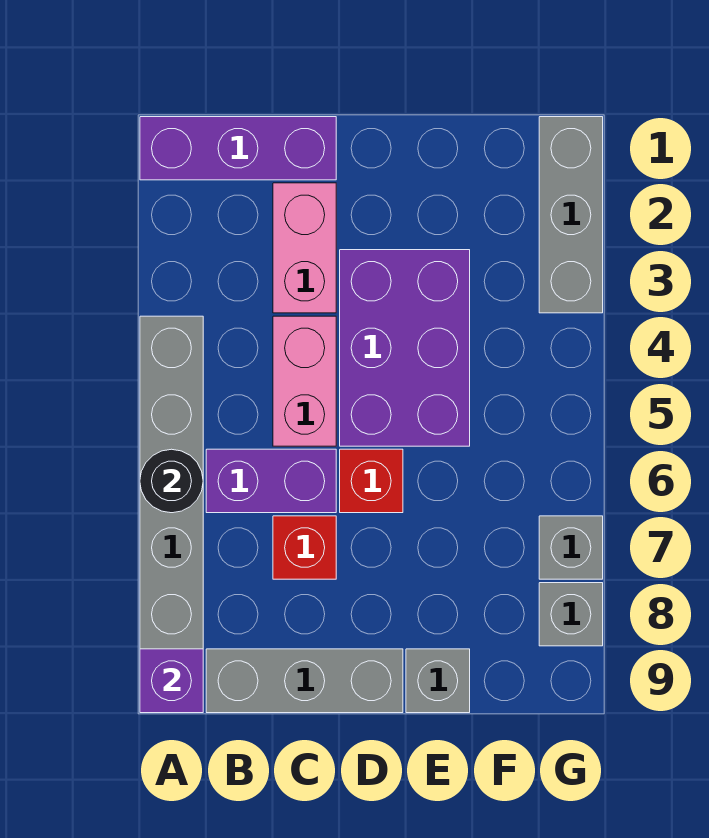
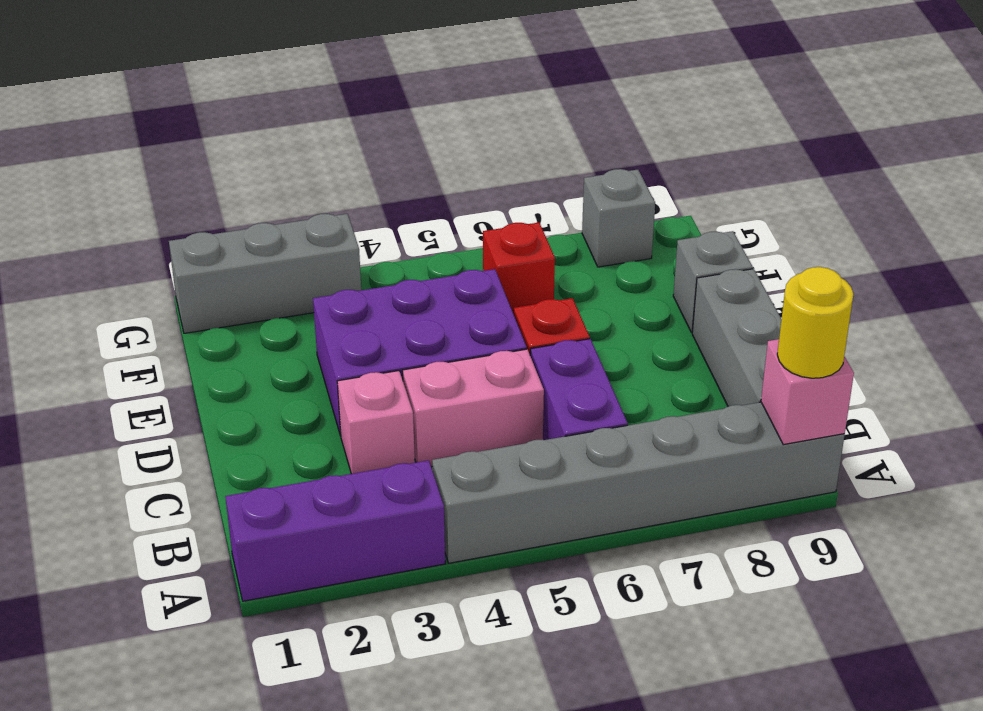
purple brick A1:C1 level 1 -> purple brick A1:A3 level 1
black round brick A6 level 2 -> none
purple brick A9 level 2 -> pink brick A9 level 2
none -> yellow round brick A9 level 3
pink brick C2:C3 level 1 -> pink brick C3 level 1
red brick C7 level 1 -> red brick F6 level 1
grey brick G7 level 1 -> none

